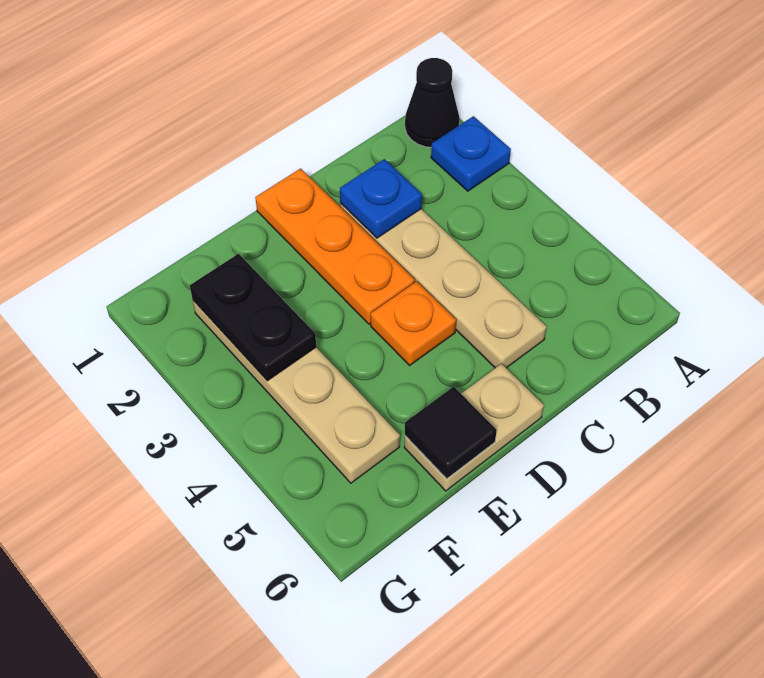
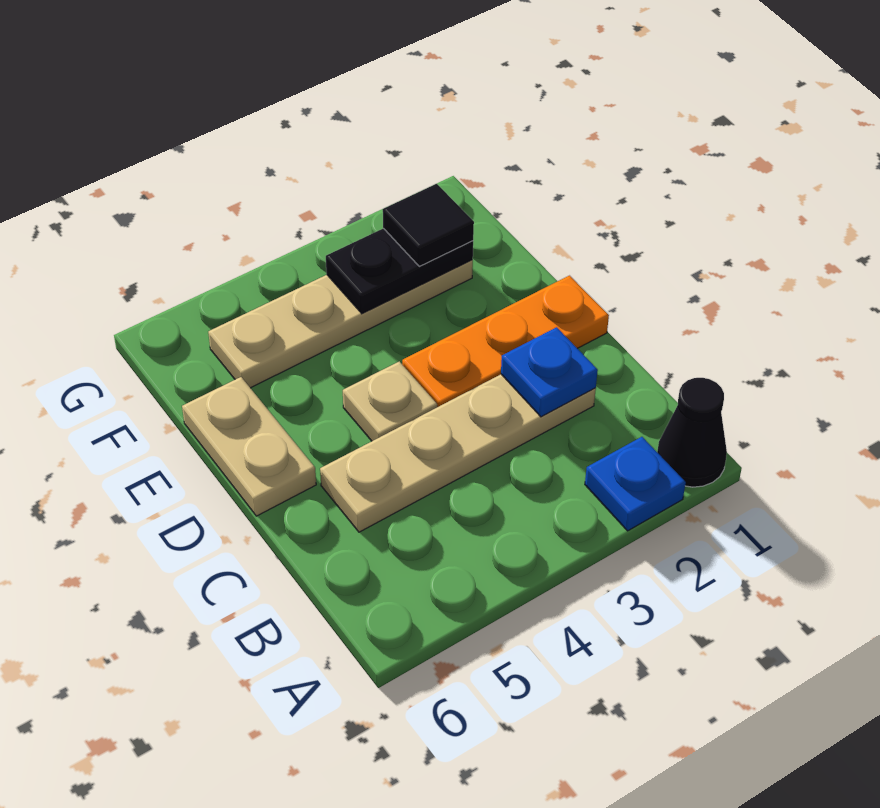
orange plate D4 level 1 -> tan plate D4 level 1
black tile E6 level 2 -> black tile F2 level 3

